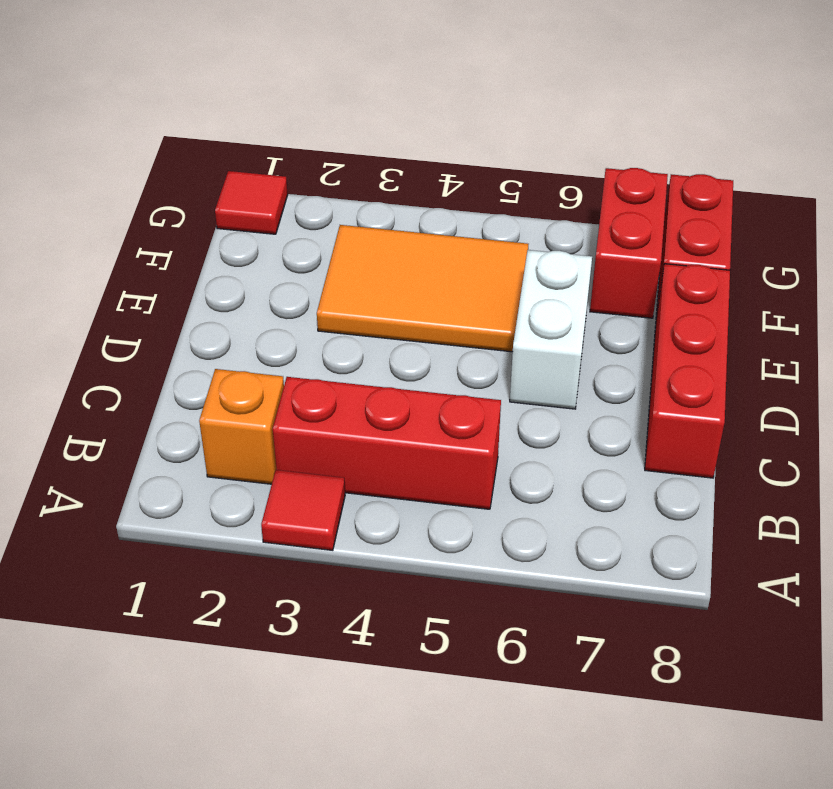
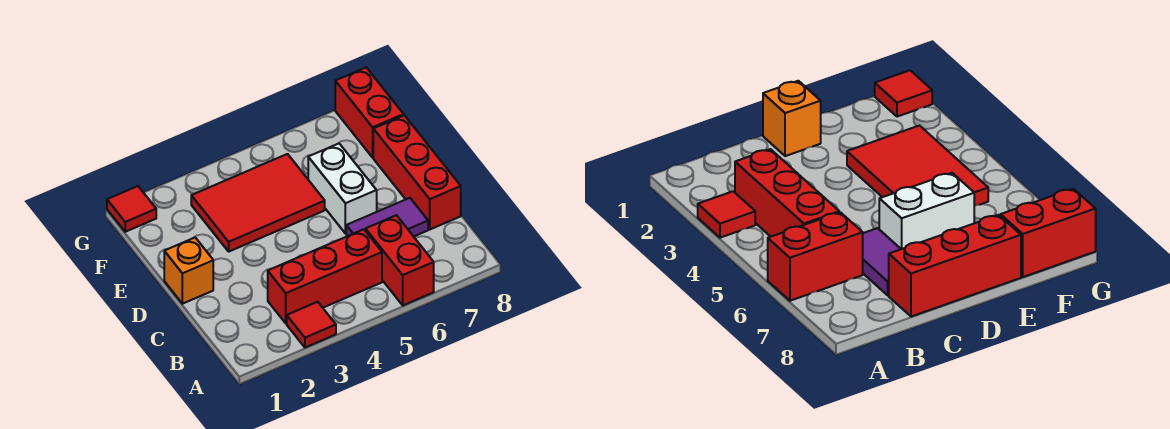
orange brick B2 level 1 -> orange brick D1 level 1
none -> purple tile C6:C7 level 1
orange tile E3:F5 level 1 -> red tile E3:F5 level 1
red brick F7:G7 level 1 -> red brick A6:B6 level 1

